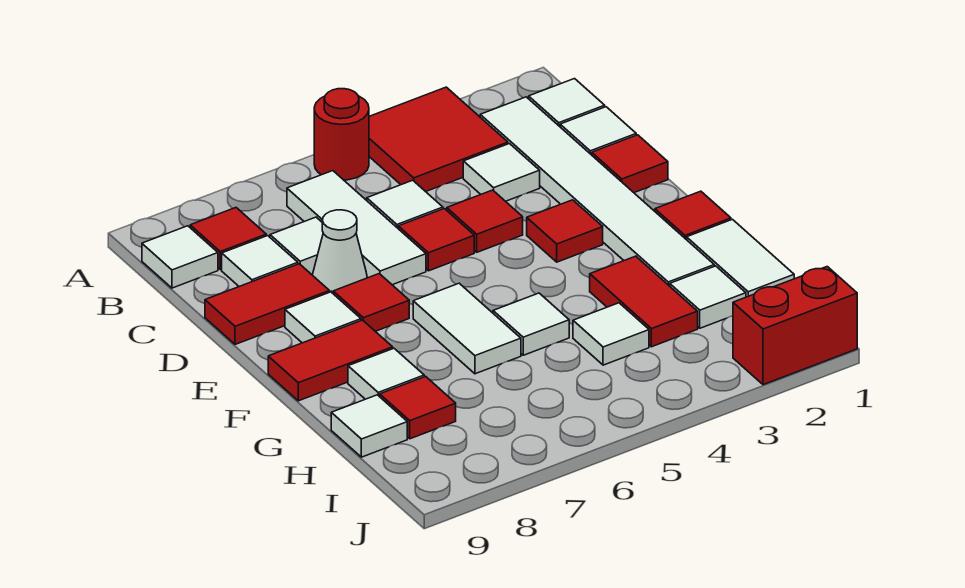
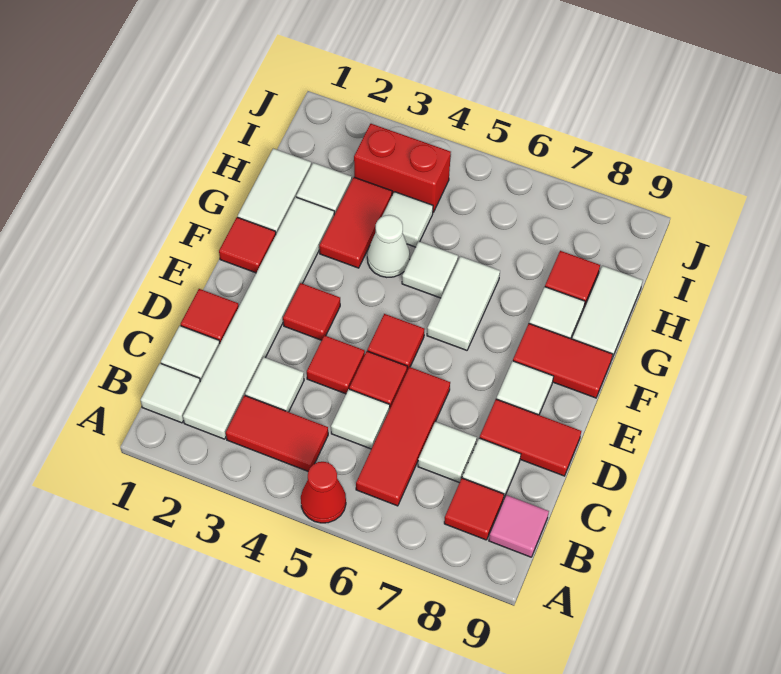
red tile A3:B4 level 1 -> red tile B3:B4 level 1
red round brick A5 level 1 -> red cone A5 level 1
white tile B6:D6 level 1 -> red tile B6:D6 level 1
white tile B9 level 1 -> pink tile B9 level 1
white cone D7 level 1 -> white cone G4 level 1
red tile E7 level 1 -> red tile E5 level 1
white tile H9 level 1 -> white tile G9:H9 level 1
red brick J1:J2 level 1 -> red brick I3:I4 level 1

